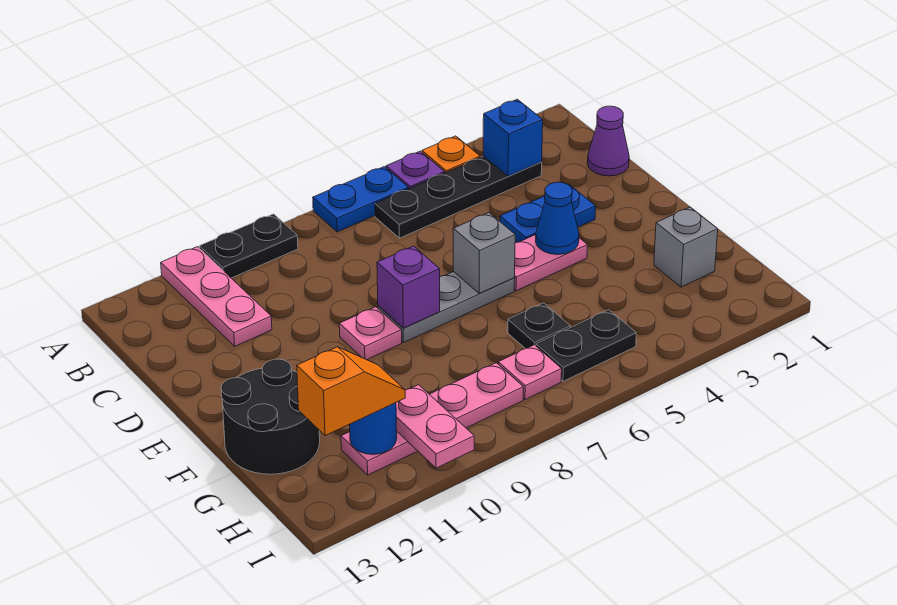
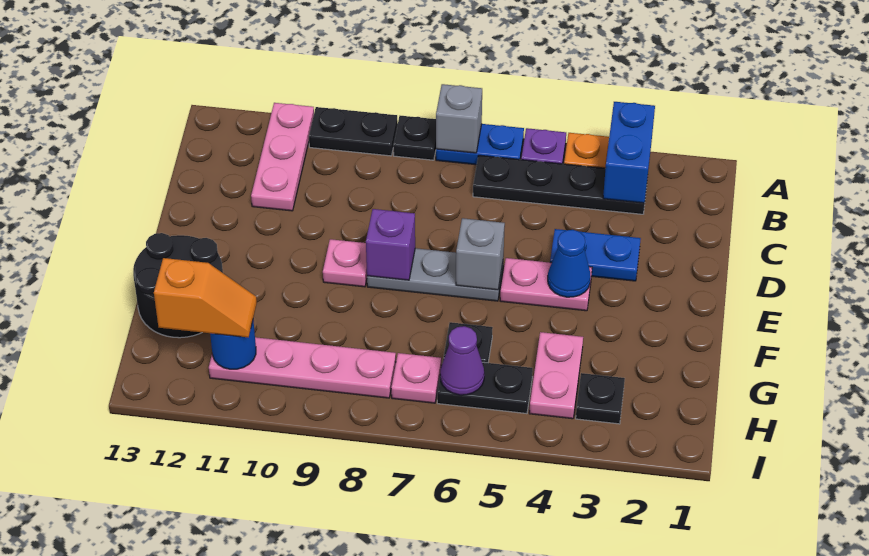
none -> black plate A8 level 1
blue brick B3 level 2 -> blue brick A3:B3 level 2
purple cone C1 level 1 -> purple cone H6 level 2
grey brick G2 level 1 -> grey brick A7 level 2
none -> black plate H3 level 1
pink plate H10:I10 level 2 -> pink plate G4:H4 level 1

